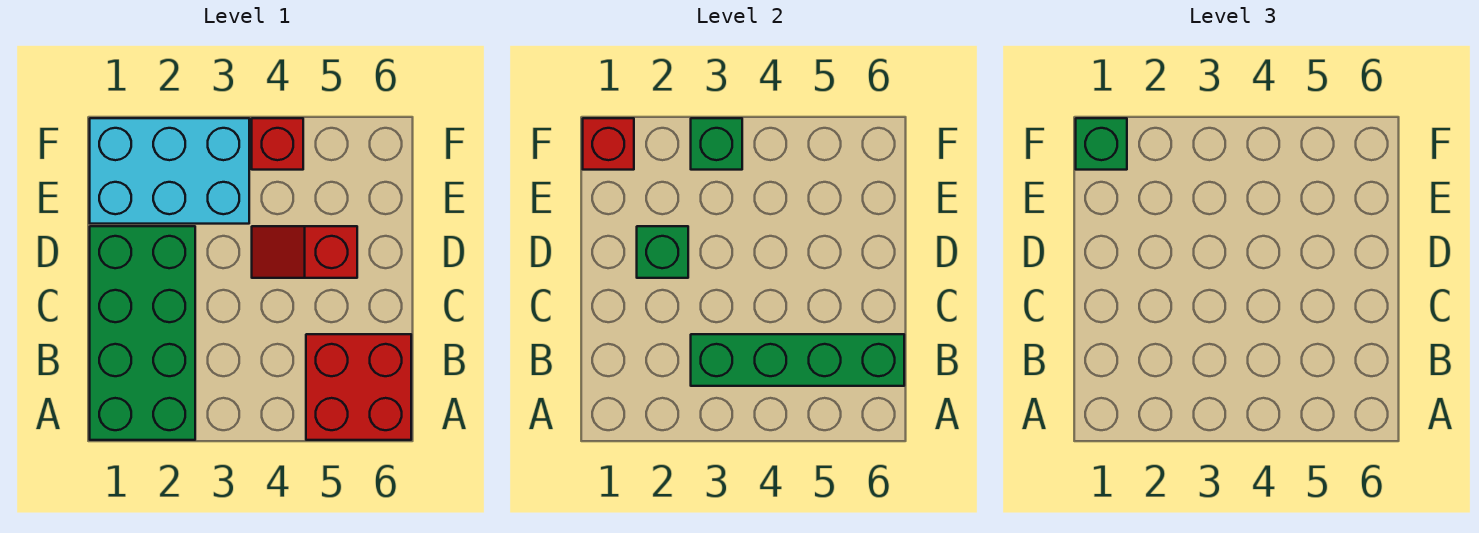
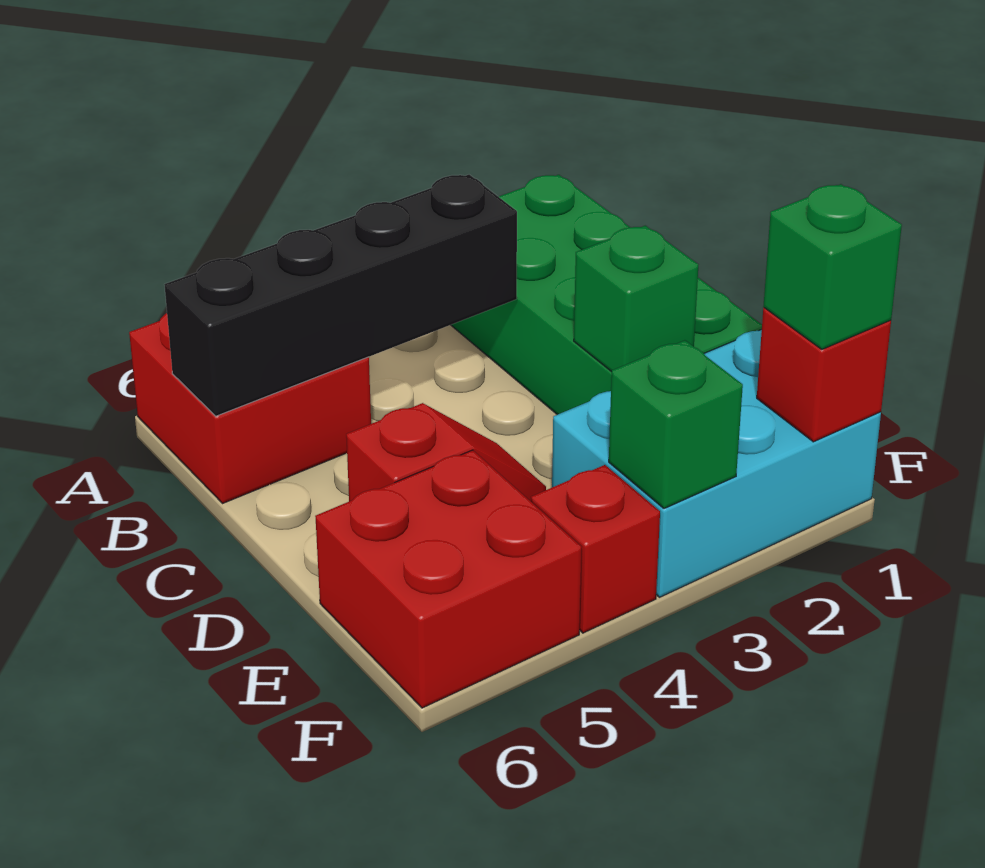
green brick B3:B6 level 2 -> black brick B3:B6 level 2
none -> red brick E5:F6 level 1

